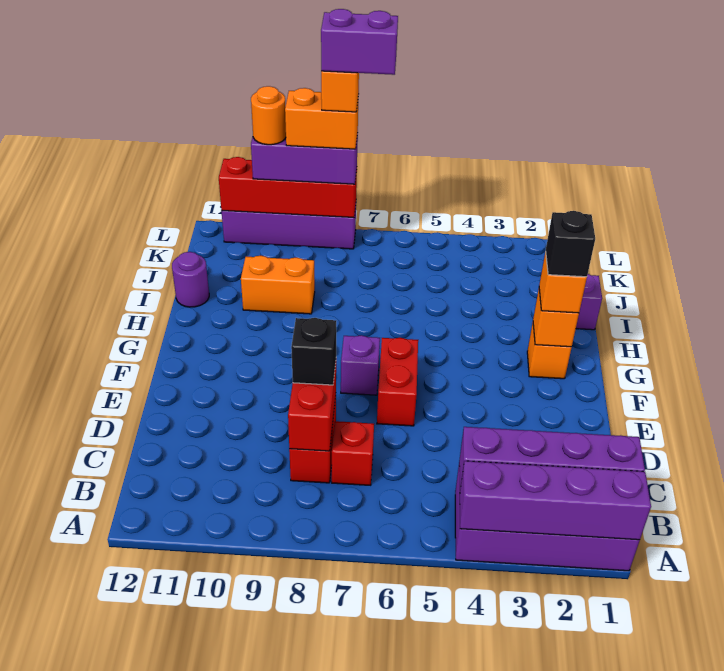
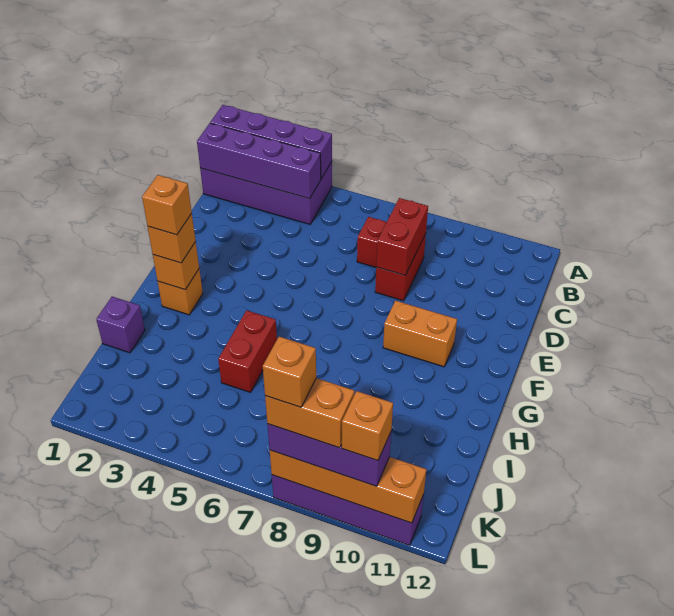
black brick D8 level 3 -> none
red brick E6:F6 level 1 -> red brick H5:I5 level 1
purple brick F7 level 1 -> none
black brick G2 level 4 -> orange brick G2 level 4
orange brick I9:I10 level 1 -> orange brick F9:F10 level 1
purple round brick I12 level 1 -> none
purple brick L7:L8 level 6 -> none
red brick L8:L11 level 2 -> orange brick L8:L11 level 2
orange round brick L10 level 4 -> orange brick L10 level 4

